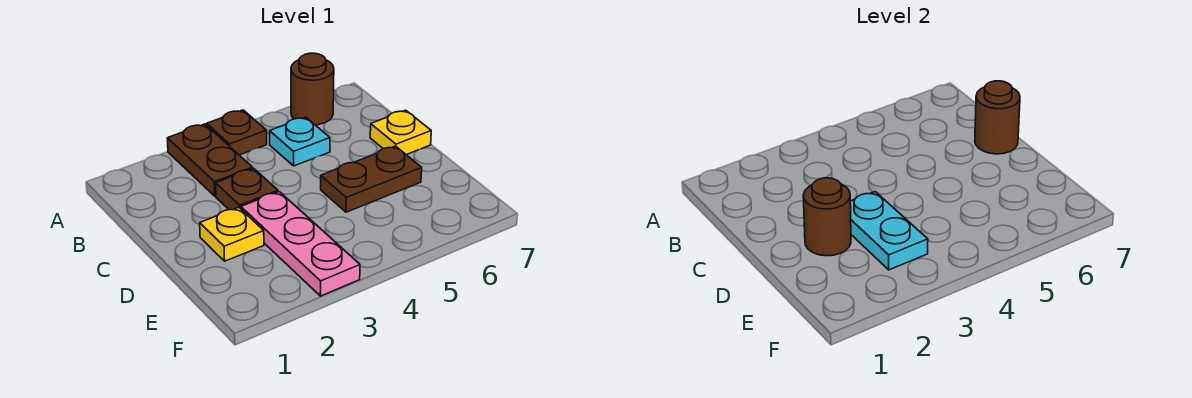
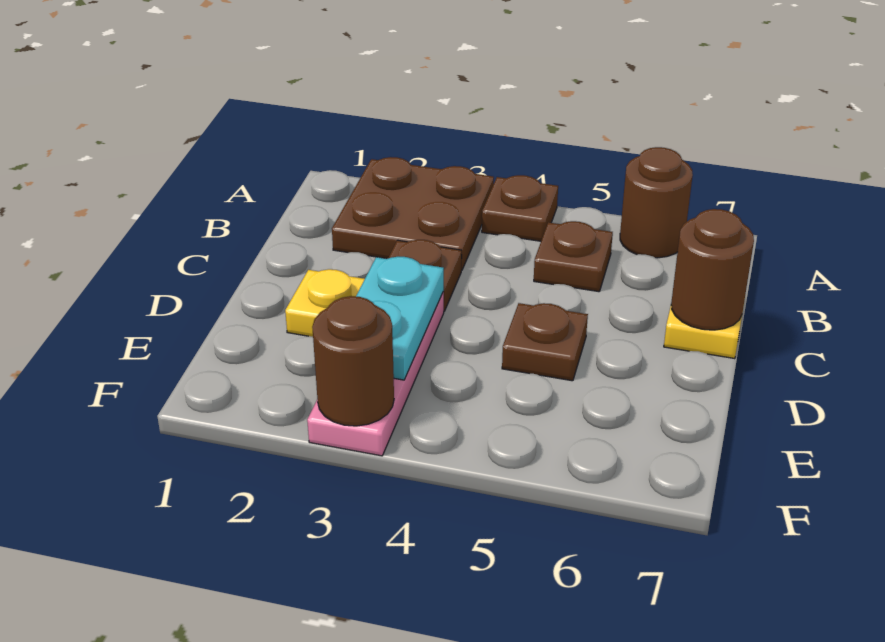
brown plate A3:B3 level 1 -> brown plate A2:B3 level 1
cyan plate B5 level 1 -> brown plate B5 level 1
brown round brick D2 level 2 -> brown round brick F3 level 2
brown plate D5:D6 level 1 -> brown plate D5 level 1

